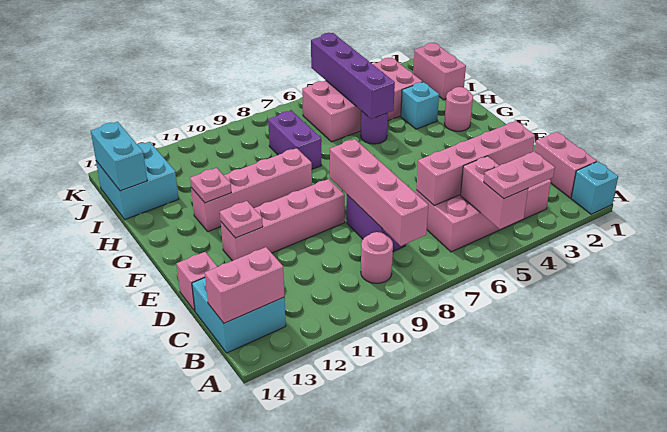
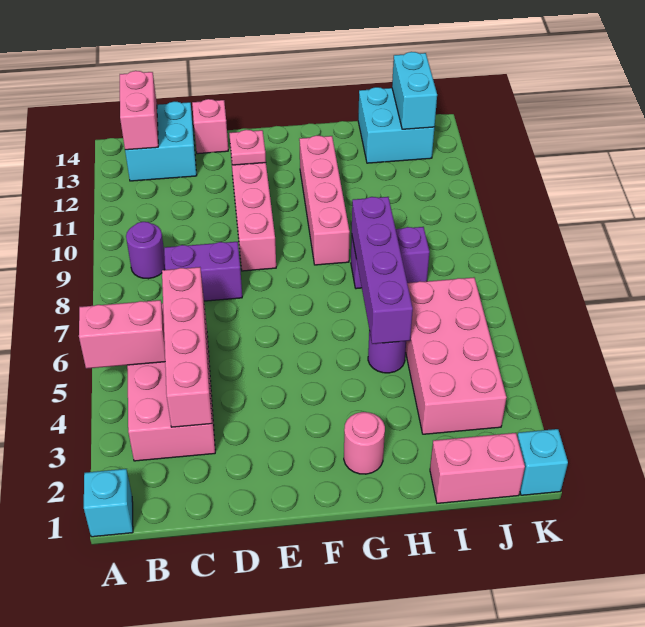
pink plate A4:A5 level 3 -> none
pink brick B1:C1 level 1 -> none
pink brick B8:E8 level 2 -> none
pink round brick B9 level 1 -> purple round brick B9 level 1
pink plate G12 level 2 -> none
cyan brick H3 level 1 -> cyan brick K1 level 1
purple brick H5:K5 level 2 -> purple brick H5:H8 level 2
cyan brick I14:J14 level 2 -> cyan brick J13:J14 level 2

